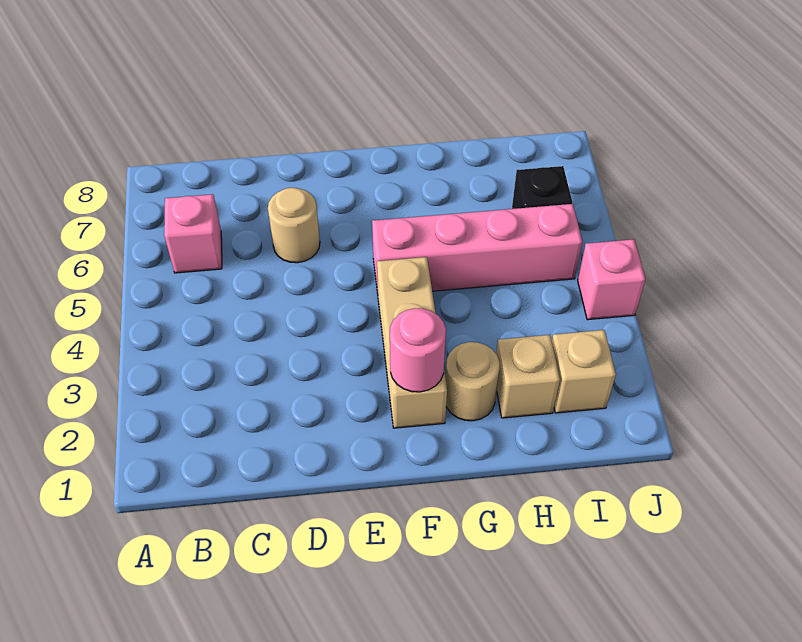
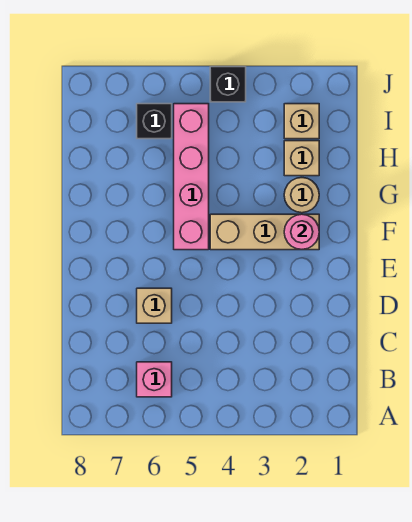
tan round brick D6 level 1 -> tan brick D6 level 1
pink brick J4 level 1 -> black brick J4 level 1

